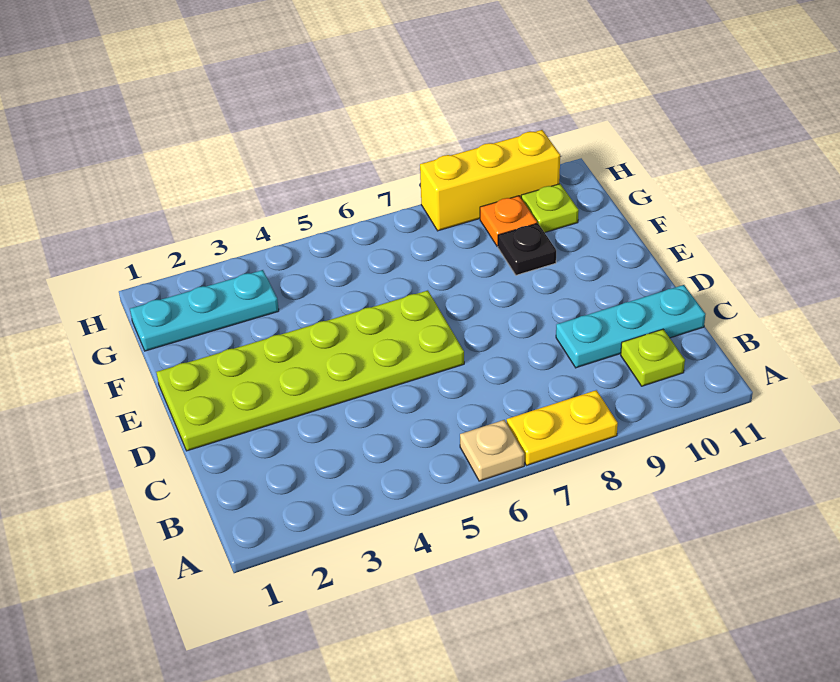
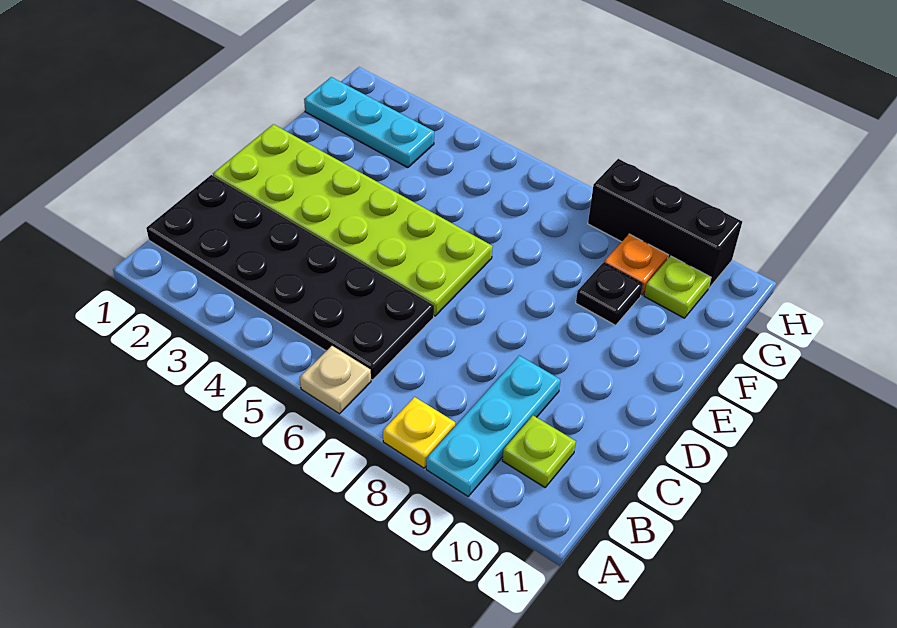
yellow plate A7:A8 level 1 -> yellow plate A8 level 1
none -> black plate B1:C6 level 1
cyan plate C9:C11 level 1 -> cyan plate A9:C9 level 1
yellow brick H8:H10 level 1 -> black brick H8:H10 level 1

